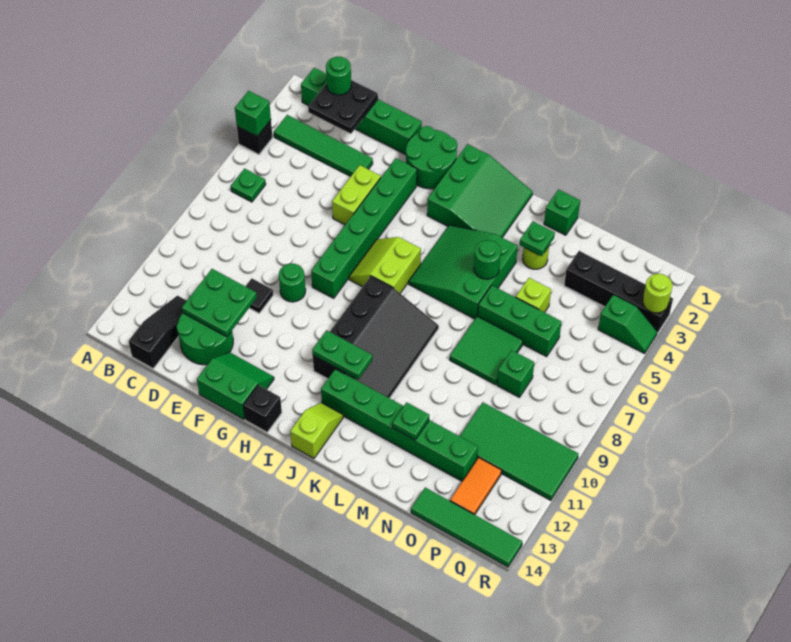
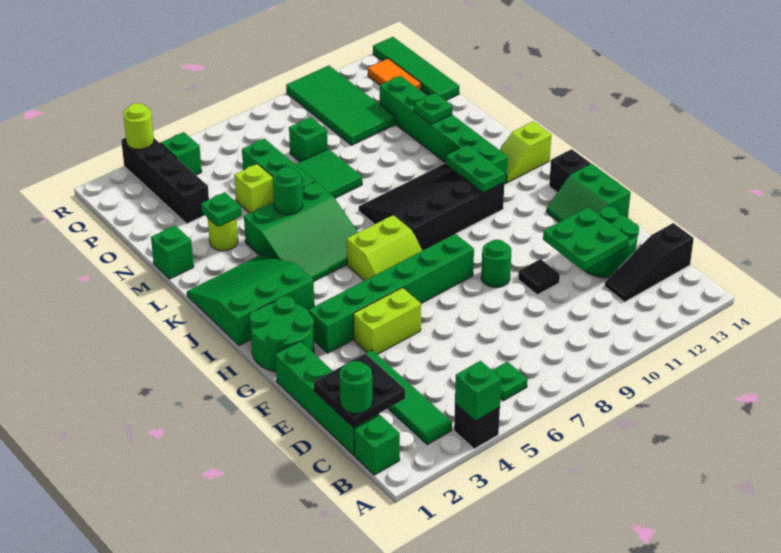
orange tile P12:P13 level 1 -> orange tile P13:Q13 level 1

